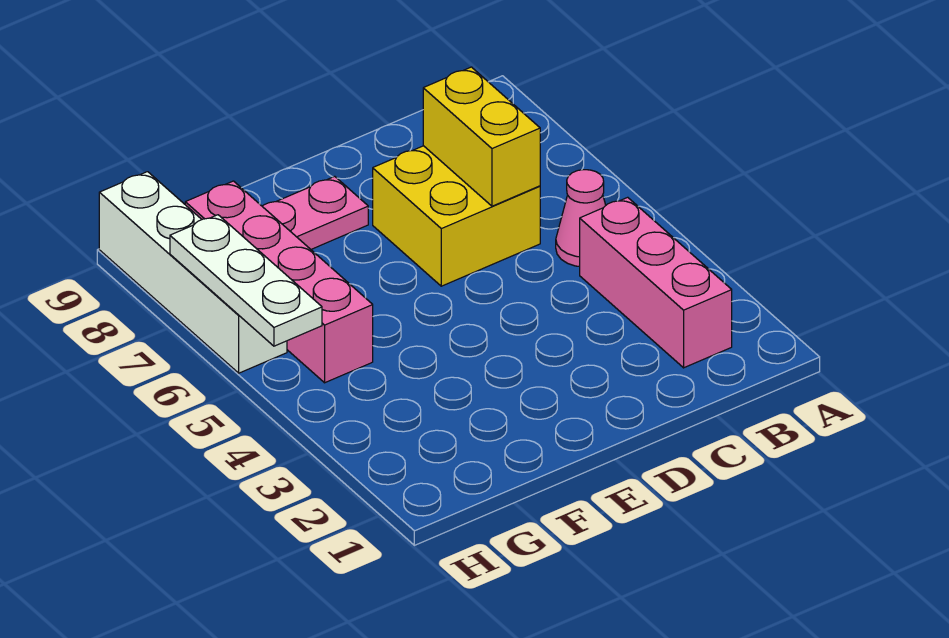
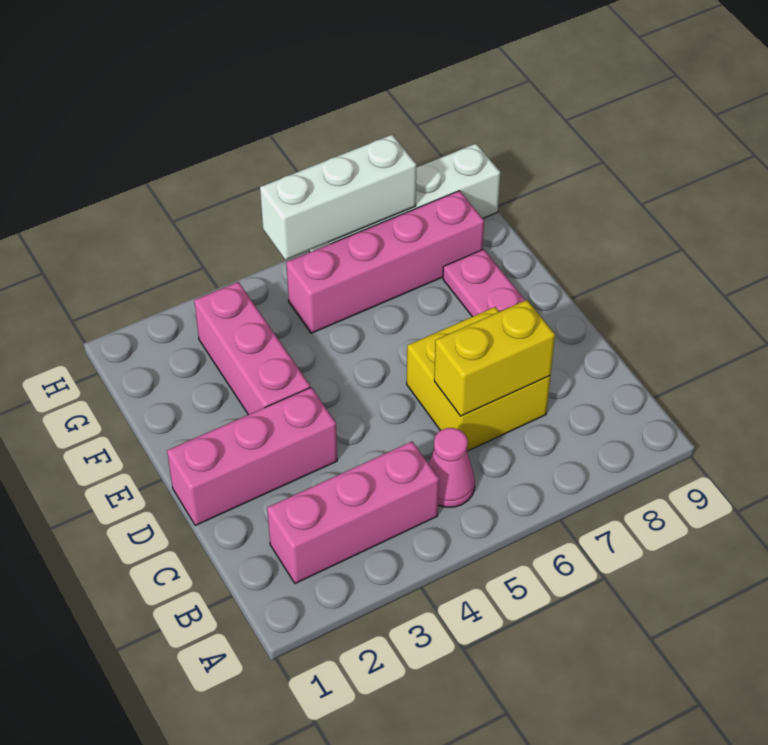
none -> pink brick D1:D3 level 1
none -> pink brick E3:G3 level 1
white plate H5:H7 level 2 -> white brick H5:H7 level 2

